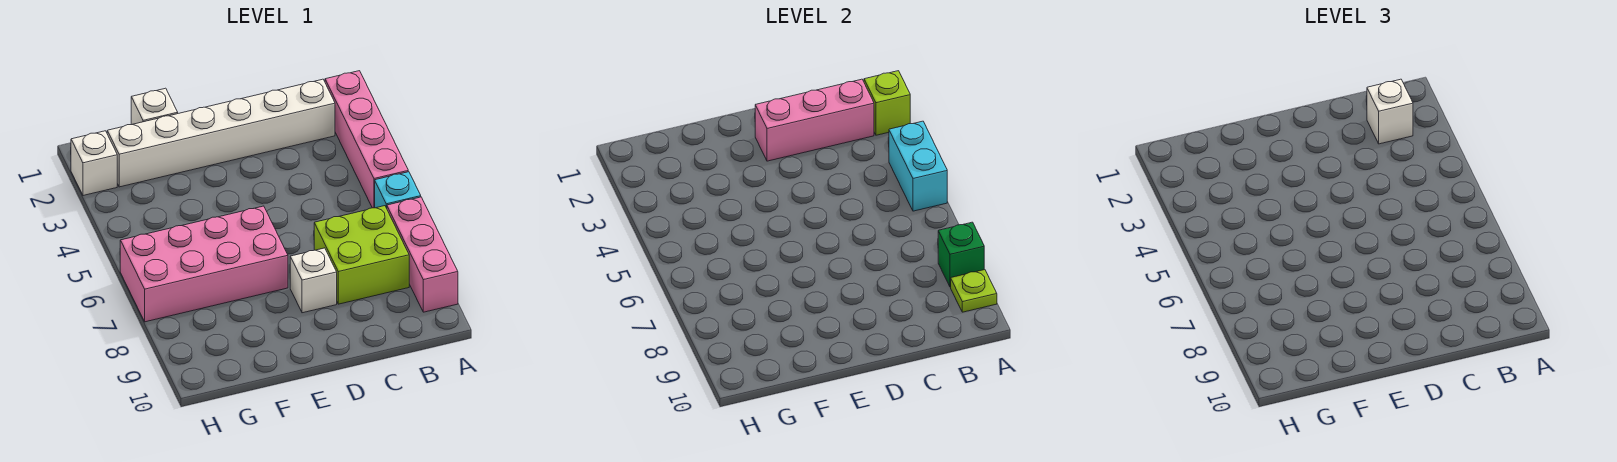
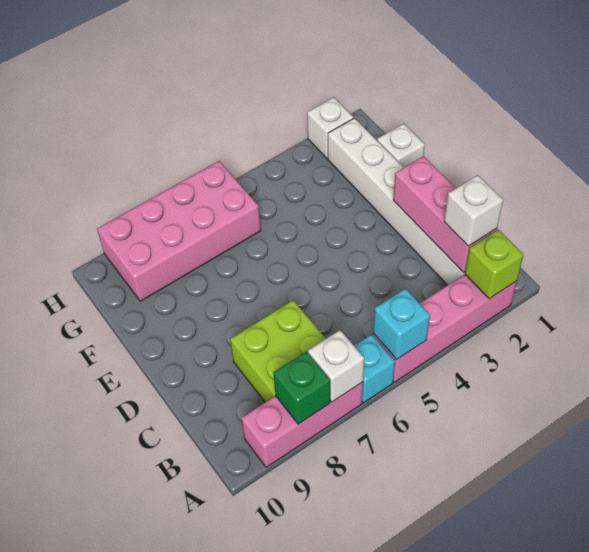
cyan brick A4:A5 level 2 -> cyan brick A5 level 2
lime plate A9 level 2 -> none
white brick D8 level 1 -> white brick A7 level 2
pink brick E6:H7 level 1 -> pink brick G6:H9 level 1

